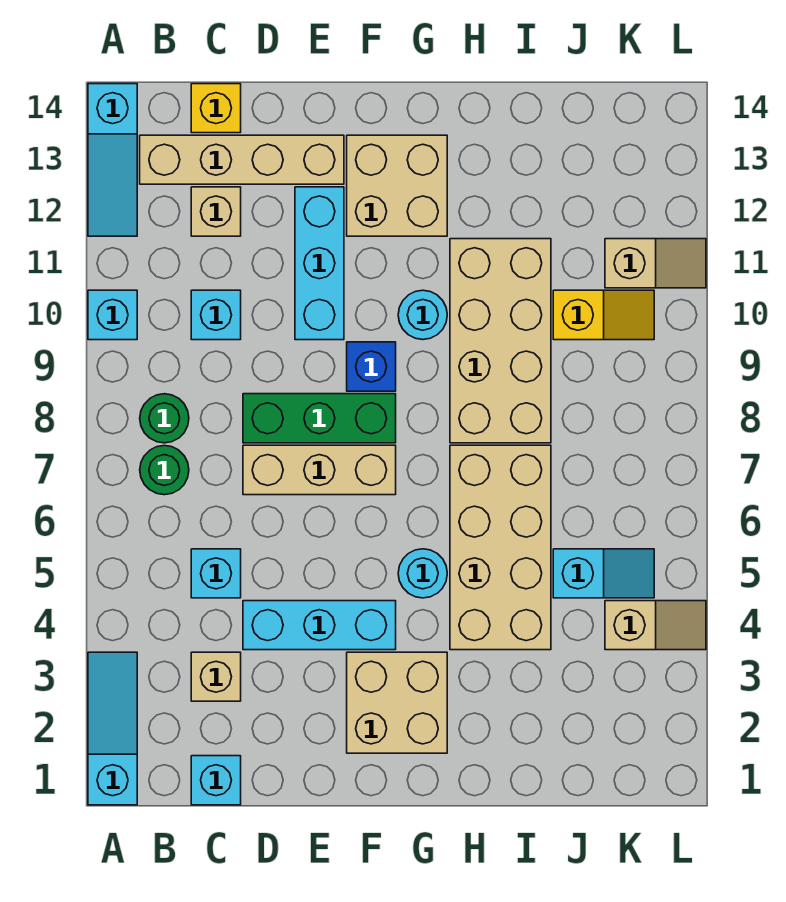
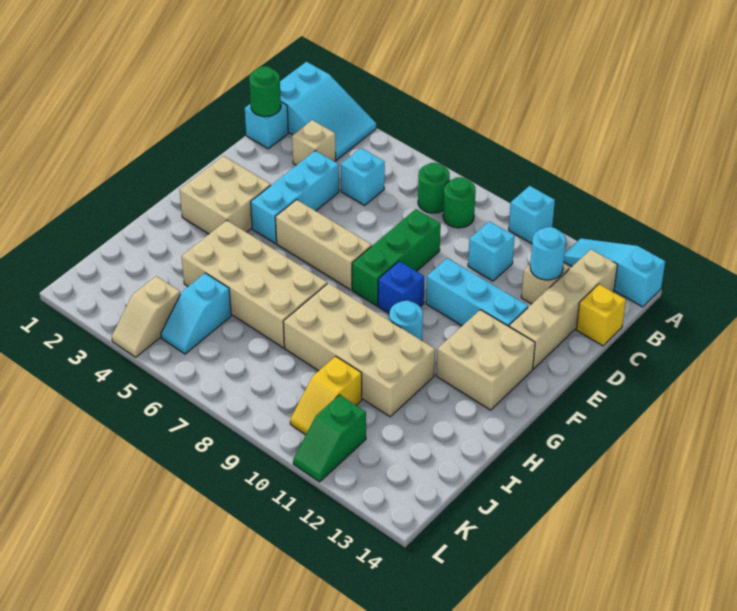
cyan slope A1:A3 level 1 top 1 -> cyan slope A1:B3 level 1 top 1
none -> green round brick C1 level 2
tan brick D7:F7 level 1 -> tan brick F5:F7 level 1
cyan round brick G5 level 1 -> cyan round brick C12 level 2
tan slope K11:L11 level 1 top K -> green slope K11:L11 level 1 top K

